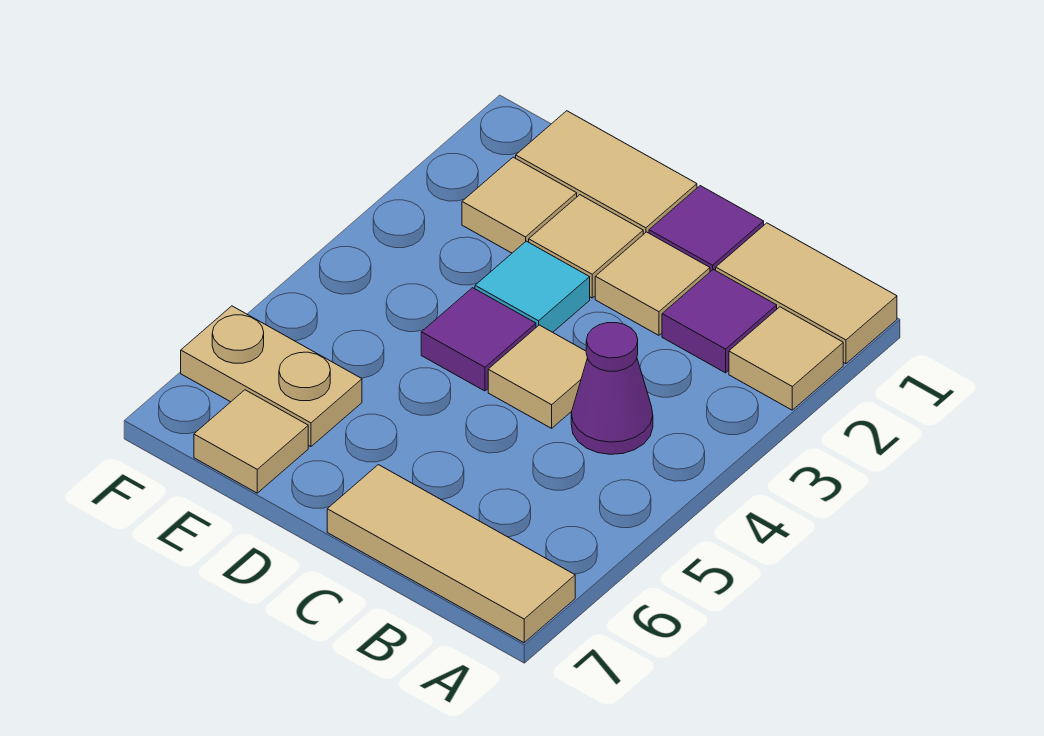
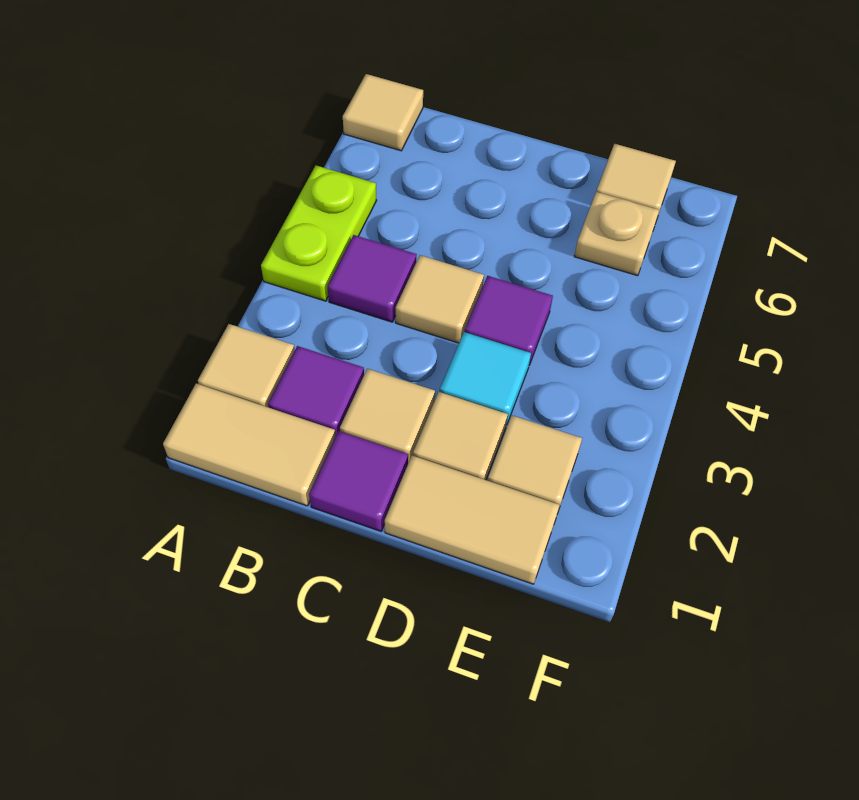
none -> lime plate A4:A5 level 1
tan tile A7:C7 level 1 -> tan tile A7 level 1
purple cone B4 level 1 -> purple tile B4 level 1
tan plate E6:F6 level 1 -> tan plate E6 level 1

